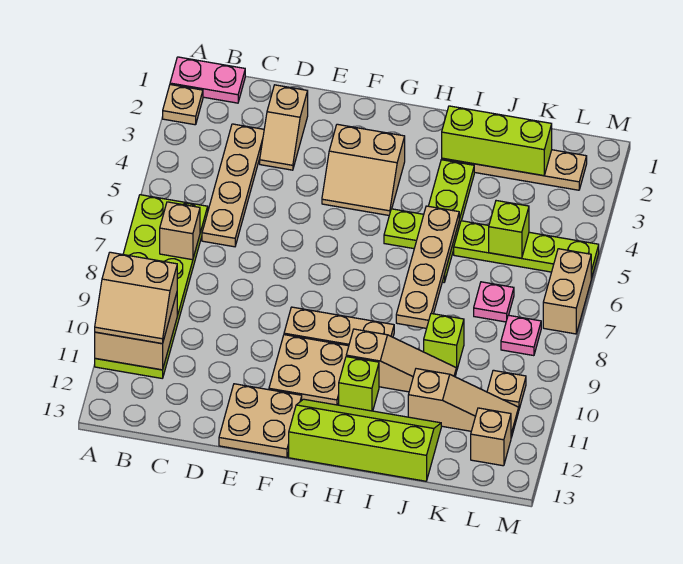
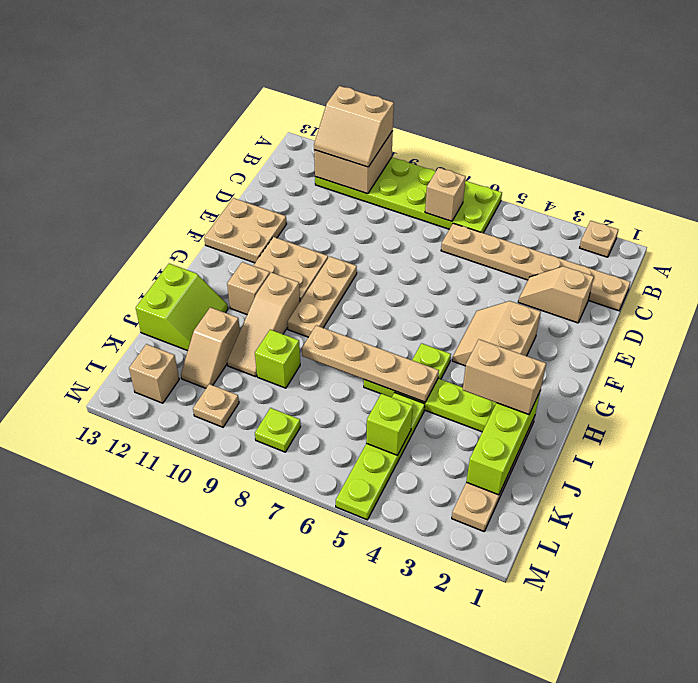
pink plate A1:B1 level 1 -> none
tan slope A10:B11 level 3 top 10 -> tan slope A10:B11 level 3 top A
tan plate C3:C6 level 1 -> tan plate C1:C6 level 1
lime slope G12:J13 level 1 top 13 -> lime slope I12:J13 level 1 top 13
lime brick H11 level 1 -> tan brick H11 level 1
tan slope J11:L11 level 1 top J -> tan slope J11:K11 level 1 top J
pink plate K7 level 1 -> none
pink plate L8 level 1 -> lime plate L8 level 1
tan brick M6:M7 level 1 -> tan brick I2:I3 level 3

